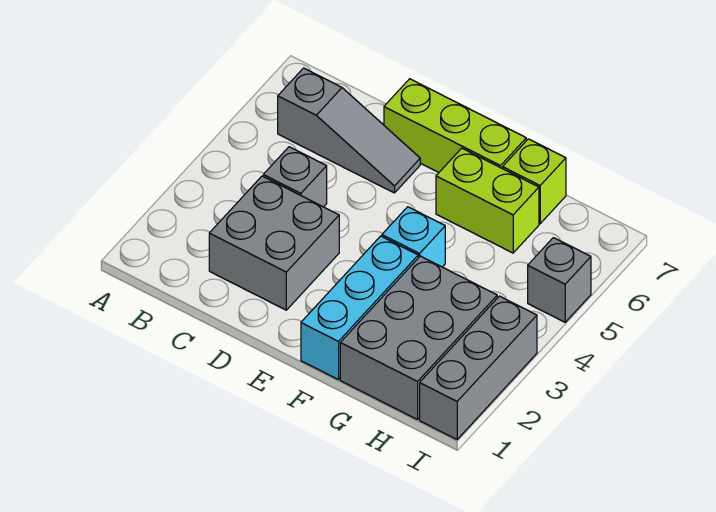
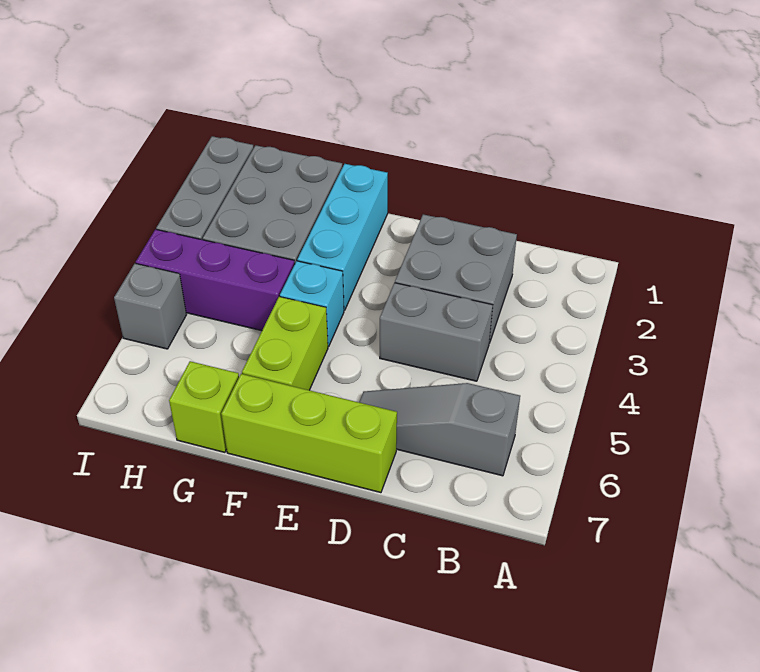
grey brick C4 level 1 -> grey brick C4:D4 level 1
lime brick F6:G6 level 1 -> lime brick F5:F6 level 1
none -> purple brick G4:I4 level 1

